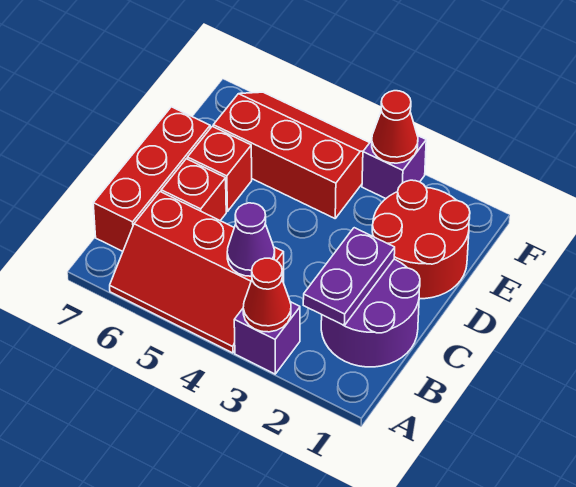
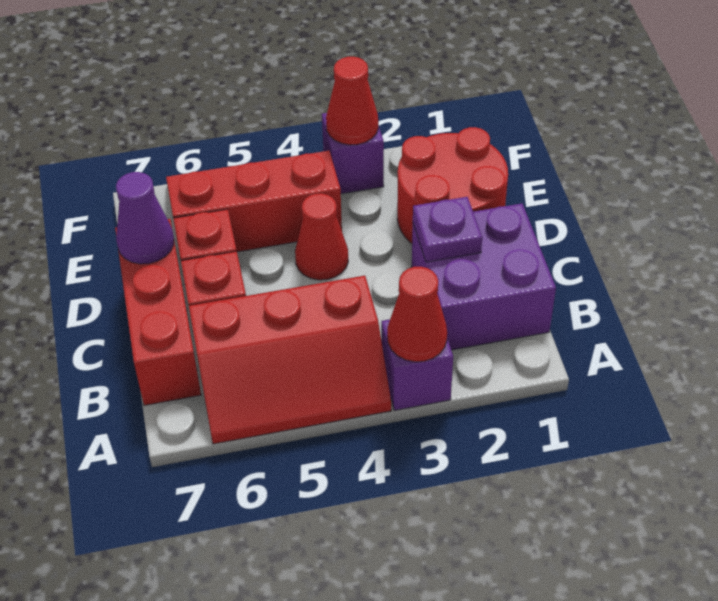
purple round brick B1:C2 level 1 -> purple brick B1:C2 level 1
purple plate B2:C2 level 2 -> purple plate C2 level 2
purple cone B4 level 2 -> purple cone D7 level 2
none -> red cone D4 level 1

